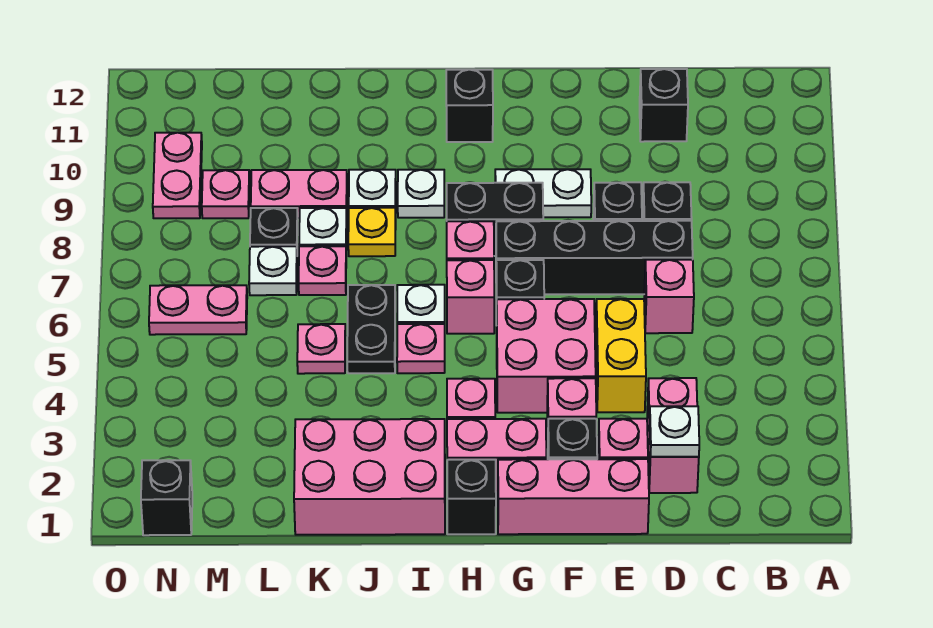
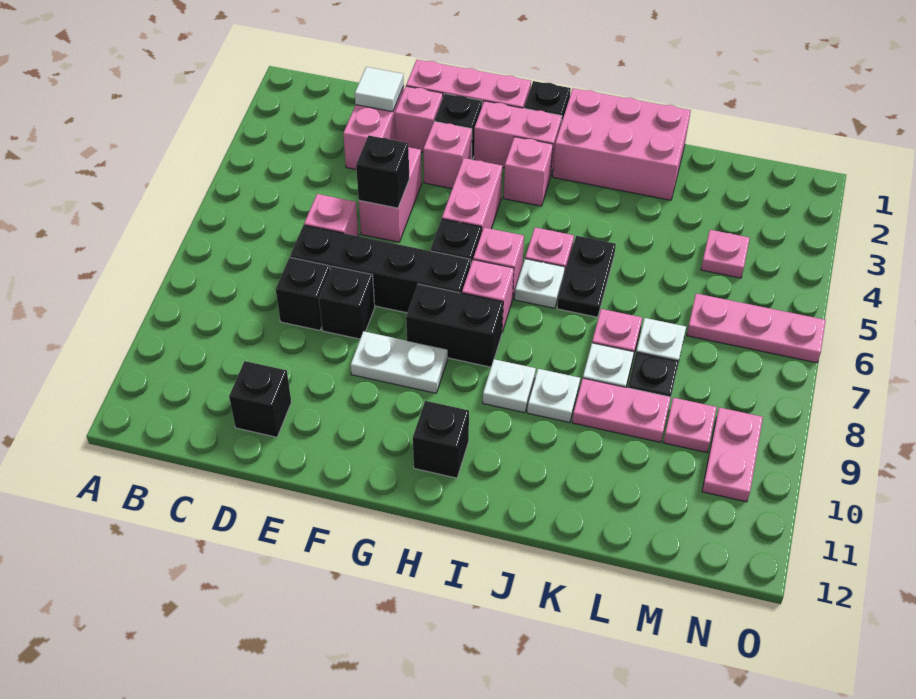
white plate D2 level 2 -> white tile D2 level 2
yellow brick E4:E5 level 1 -> pink brick E4:E5 level 1
pink brick F4:G5 level 1 -> pink brick G4:G5 level 1
yellow plate J8 level 1 -> none
pink plate K5 level 1 -> pink plate M4 level 1
pink plate M6:N6 level 1 -> pink plate M6:O6 level 1
black brick N1 level 1 -> black brick E5 level 2

